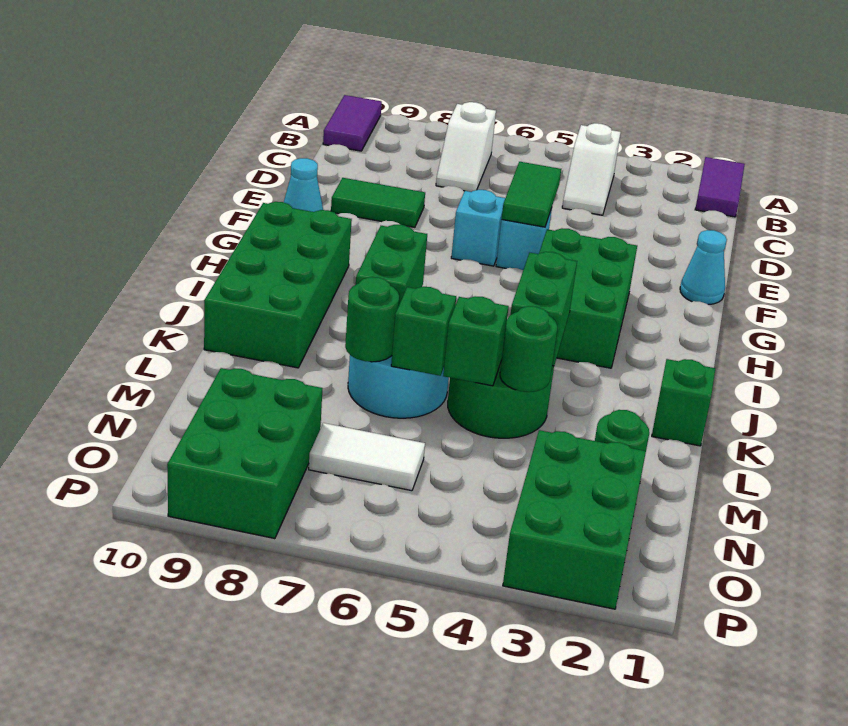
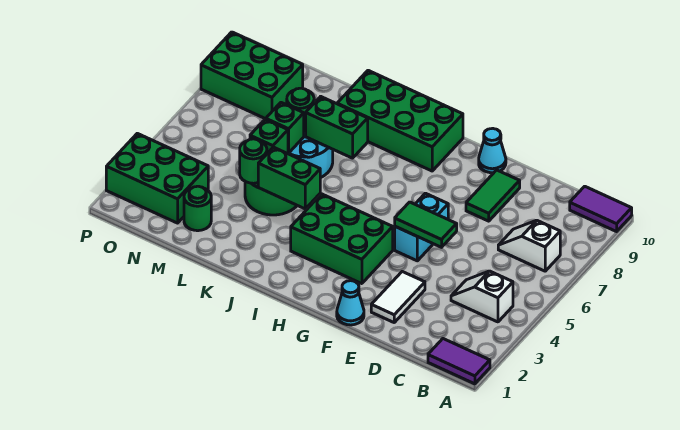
green brick K1 level 1 -> none
white tile N6:N7 level 1 -> white tile E2:E3 level 1

